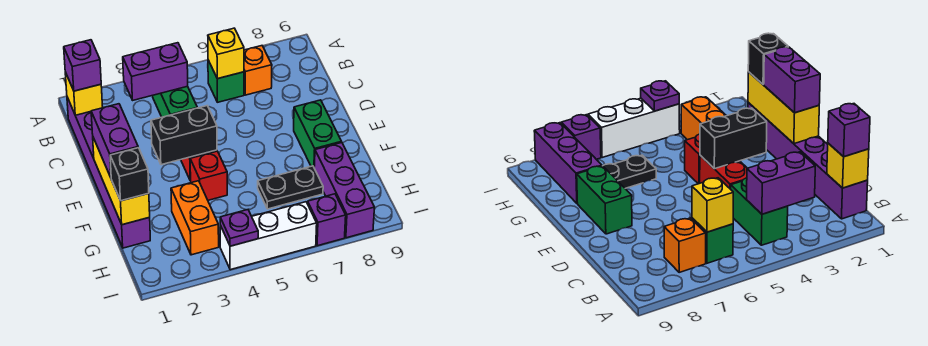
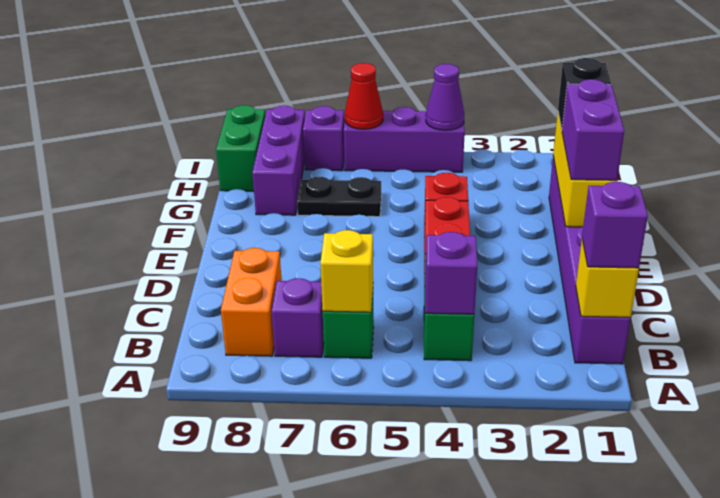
purple brick B3:B4 level 2 -> purple brick B4 level 2
orange brick B7 level 1 -> purple brick B7 level 1
black brick E3:E4 level 2 -> none
green brick E8:F8 level 1 -> green brick H9:I9 level 1
orange brick G3:H3 level 1 -> orange brick B8:C8 level 1
white brick I4:I6 level 1 -> purple brick I4:I6 level 1
purple plate I4 level 2 -> purple cone I4 level 2
none -> red cone I6 level 2

